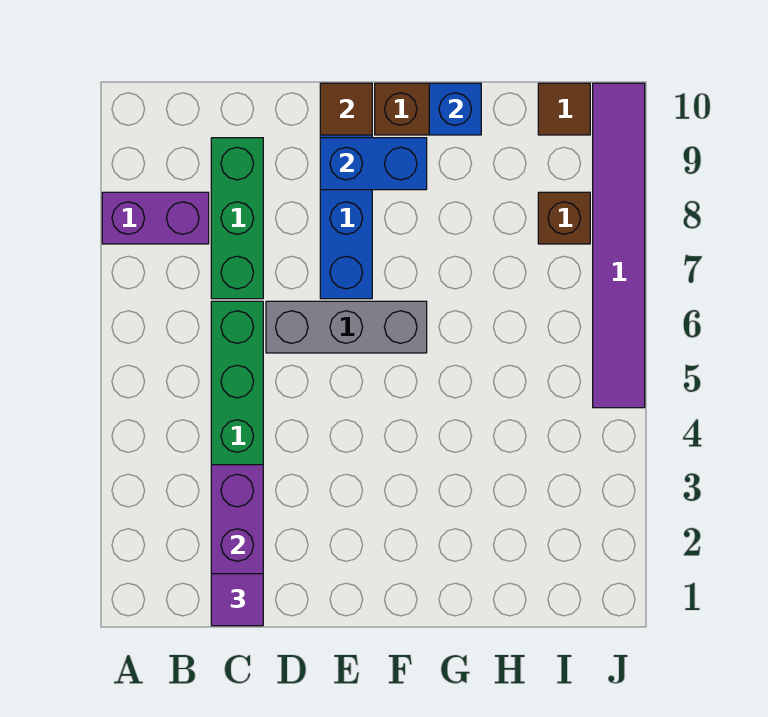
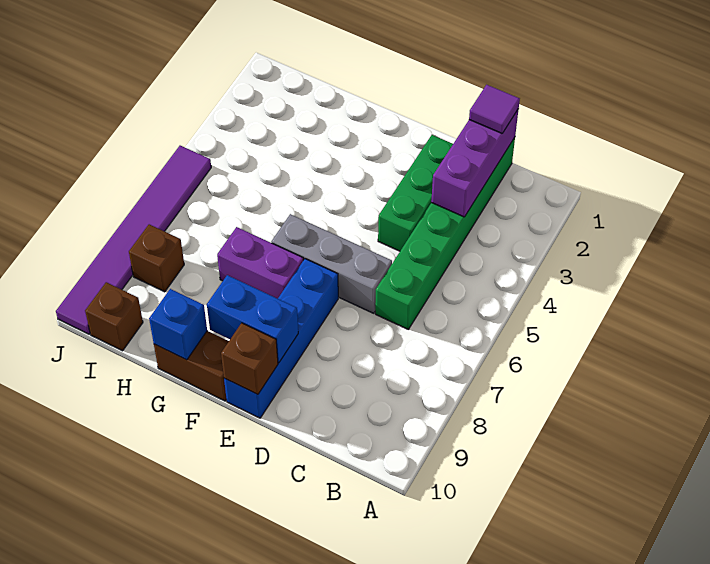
purple brick A8:B8 level 1 -> purple brick F7:G7 level 1
green brick C7:C9 level 1 -> green brick D2:D4 level 1
brown tile E10 level 2 -> brown brick E10 level 2
brown tile I10 level 1 -> brown brick I10 level 1

